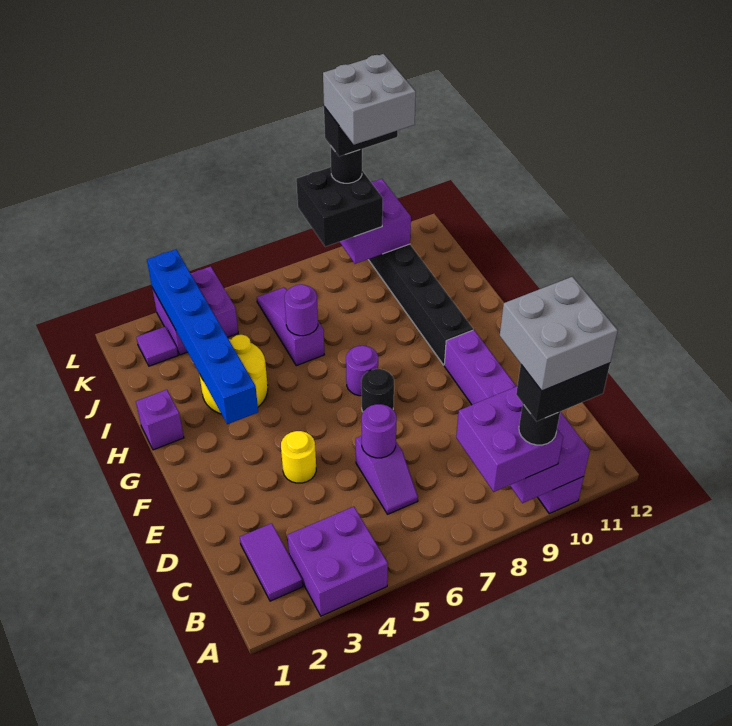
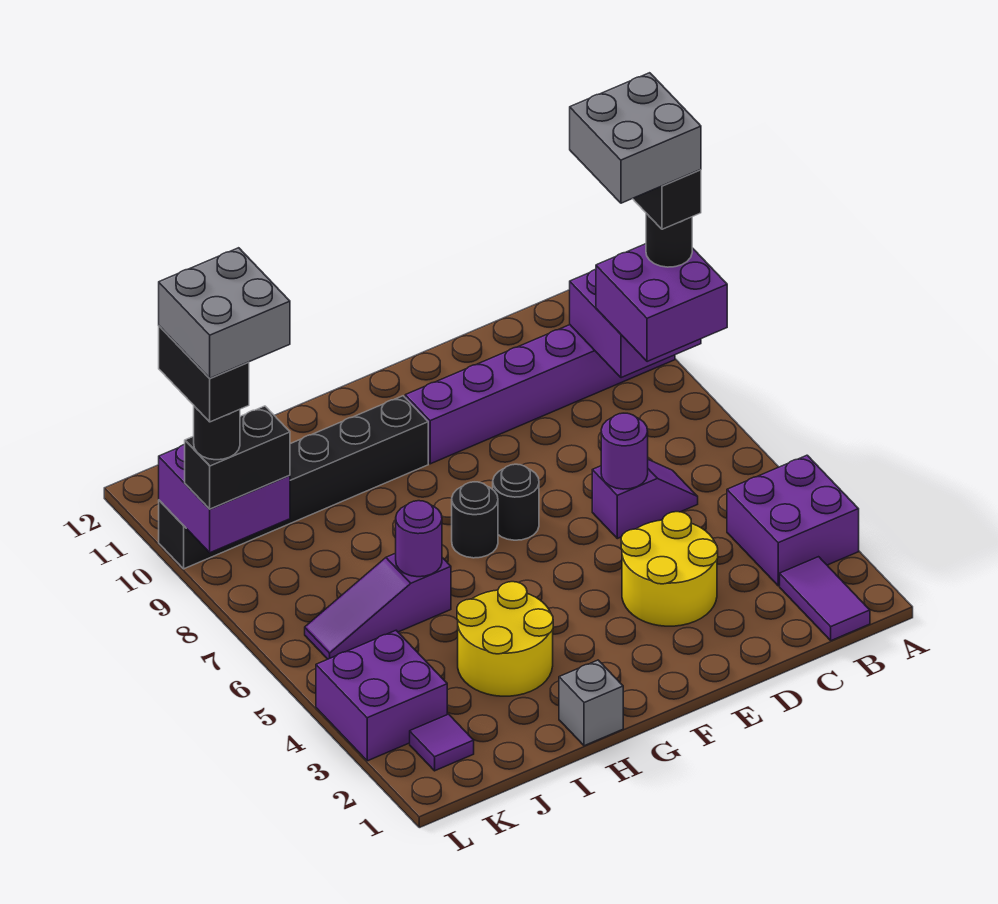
purple tile B2:C2 level 1 -> purple tile B1:B2 level 1
yellow round brick E4 level 1 -> yellow round brick D3:E4 level 1
blue brick G3:L3 level 2 -> none
purple round brick G7 level 1 -> black round brick G7 level 1
purple brick H1 level 1 -> grey brick H1 level 1
black brick K8:L9 level 3 -> black brick K9:L9 level 3

